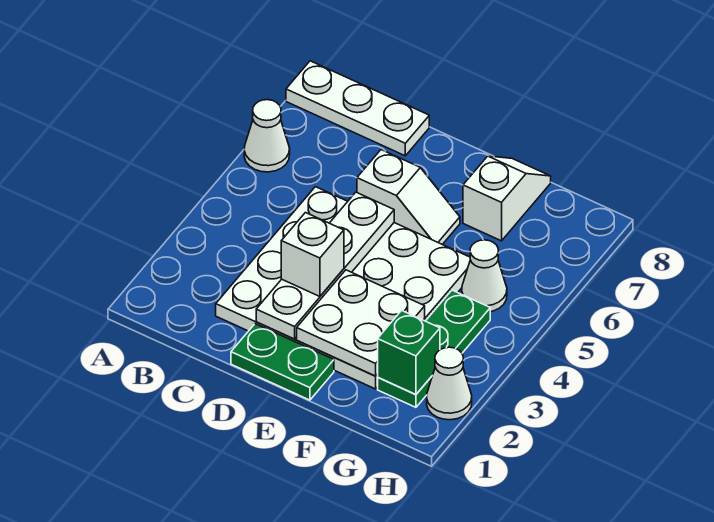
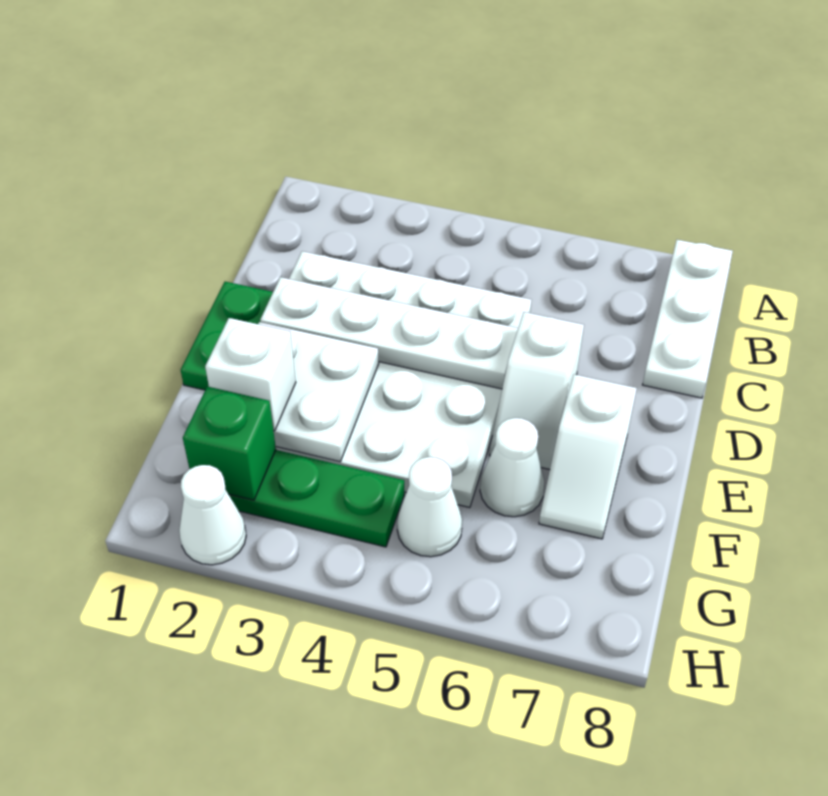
white cone A6 level 1 -> white cone F6 level 1
white brick D3 level 3 -> white brick F2 level 3
white slope F7:F8 level 1 top 7 -> white slope E7:F7 level 1 top E

